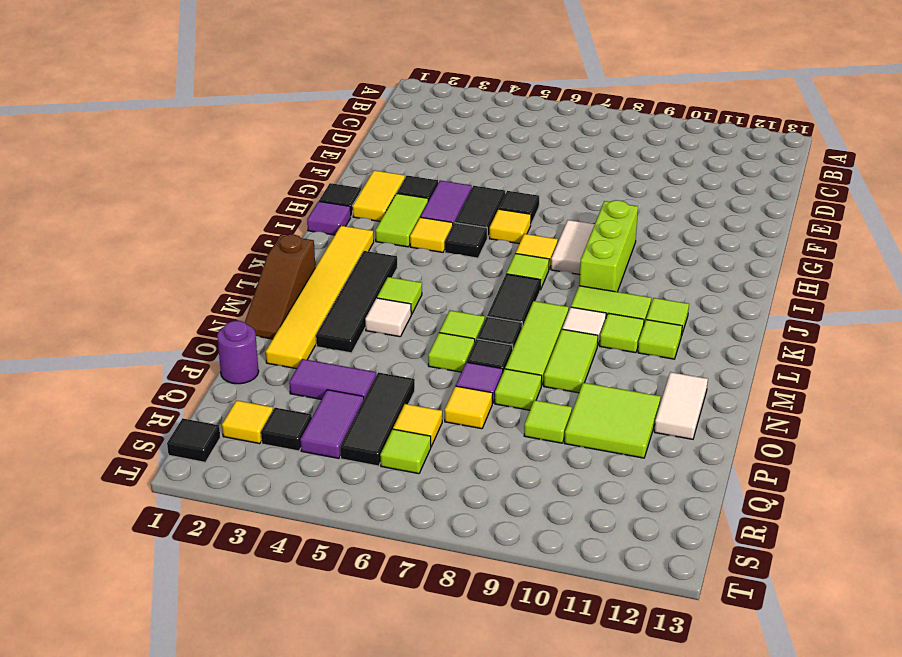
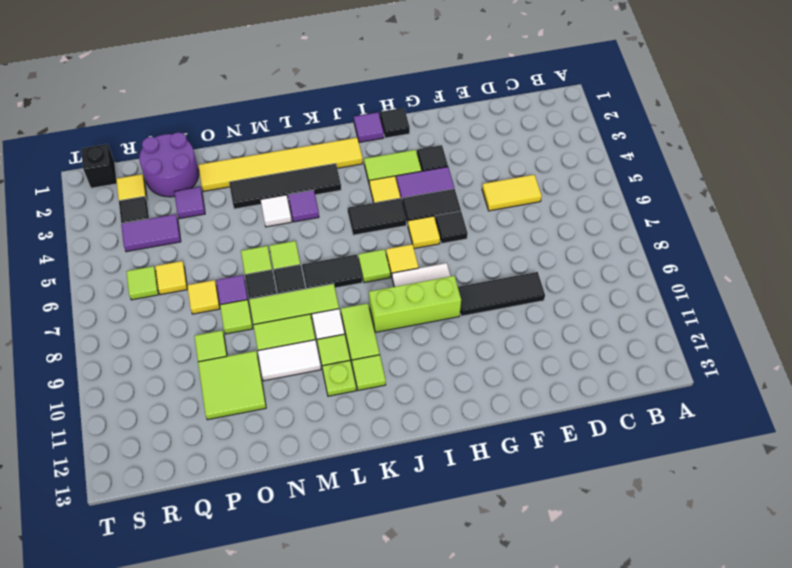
yellow tile G2:H2 level 1 -> yellow tile D5:E5 level 1
black tile I5 level 1 -> black tile I5:J5 level 1
brown slope L1:N1 level 1 top L -> none
lime tile L4 level 1 -> purple tile L4 level 1
lime tile L11 level 1 -> lime plate L11 level 1
white tile N12:O12 level 1 -> white tile M10:N10 level 1
purple round brick P1 level 1 -> purple round brick P1:Q2 level 1
purple tile P3:P4 level 1 -> purple tile P3 level 1
black tile P5:R5 level 1 -> black tile E9:G9 level 1
black tile S1 level 1 -> black brick S1 level 1

